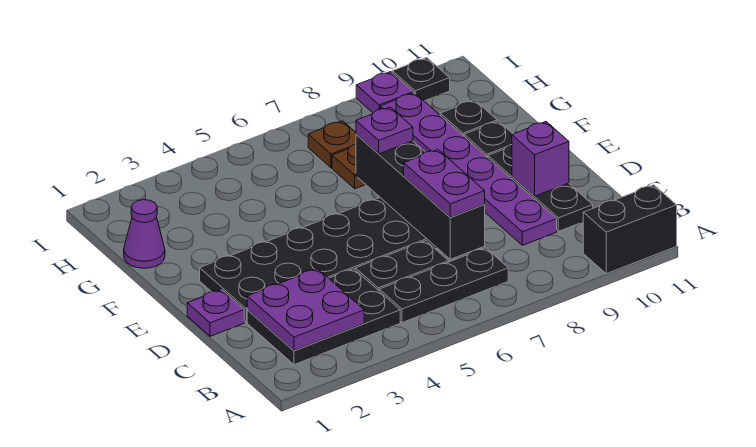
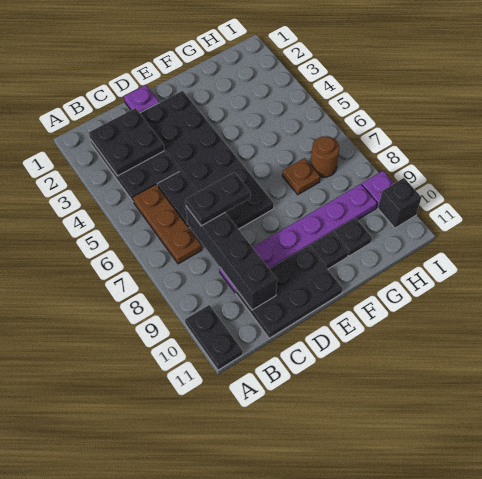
black brick A10:A11 level 1 -> black plate A10:A11 level 1
purple plate B2:C3 level 2 -> black plate B2:C3 level 2
black plate B5:B7 level 1 -> brown plate B5:B7 level 1
black brick C7:F7 level 2 -> black brick C7:C10 level 2
purple plate C7:D7 level 3 -> black plate C7:D7 level 3
black plate C10:E10 level 1 -> black plate C10:E11 level 1
purple brick D10 level 2 -> none
purple plate F7 level 3 -> none
purple cone G1 level 1 -> none
brown plate H7 level 1 -> brown round brick H7 level 1
black plate I10 level 1 -> black brick I10 level 1

